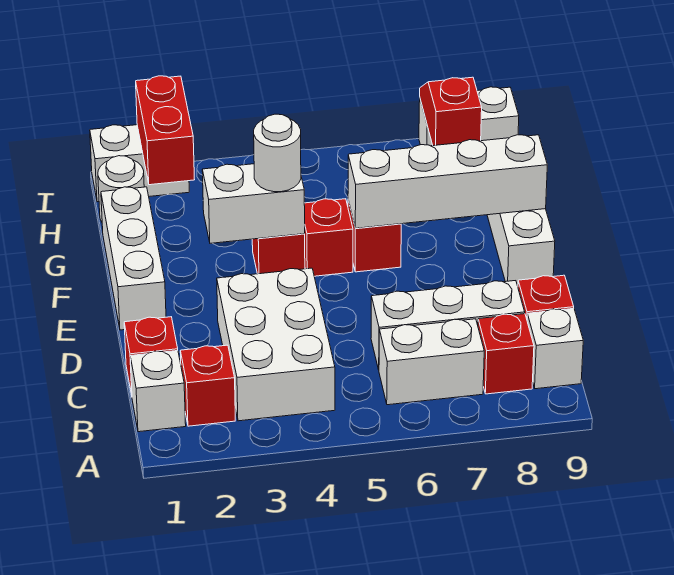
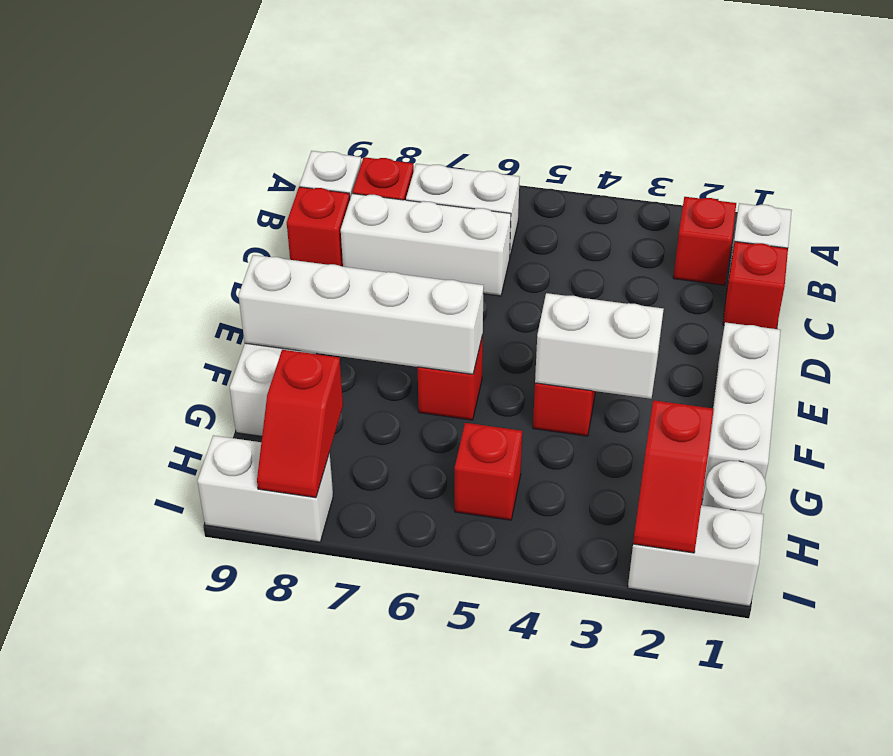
white brick B3:D4 level 1 -> none
white round brick F4 level 3 -> none
red brick F5 level 1 -> red brick H5 level 1
red brick H2:I2 level 2 -> red slope H2:I2 level 2 top H

